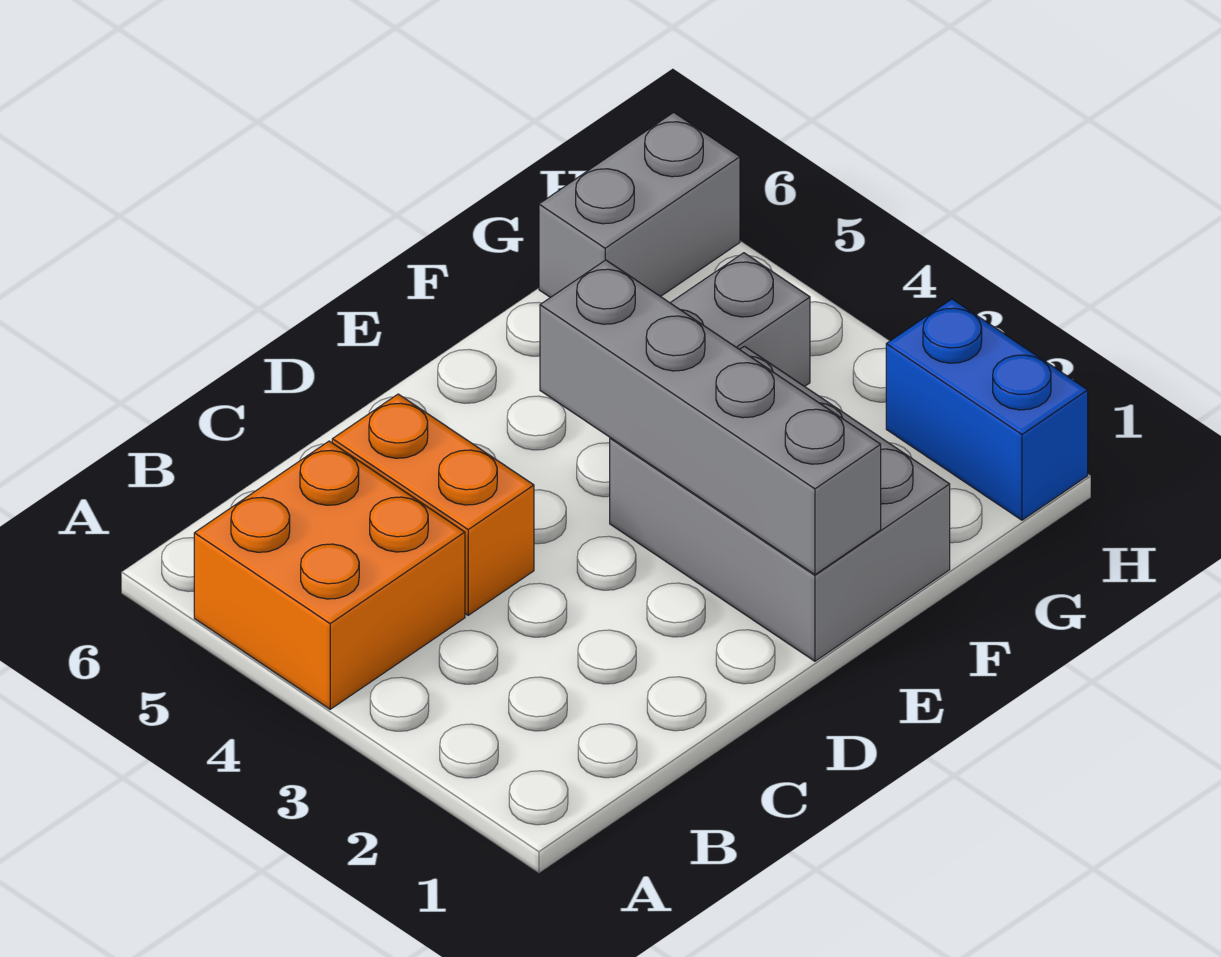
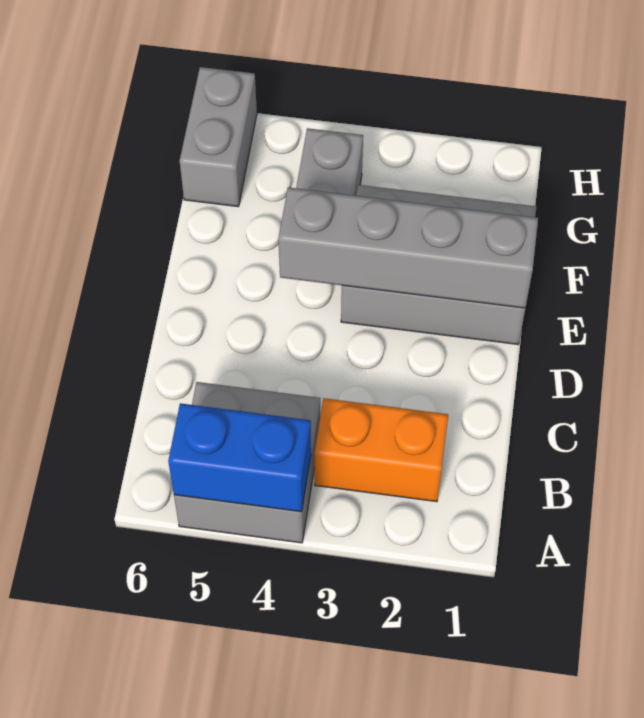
orange brick A4:B5 level 1 -> grey brick A4:B5 level 1
orange brick C4:C5 level 1 -> orange brick B2:B3 level 1
blue brick H1:H2 level 1 -> blue brick A4:A5 level 2

